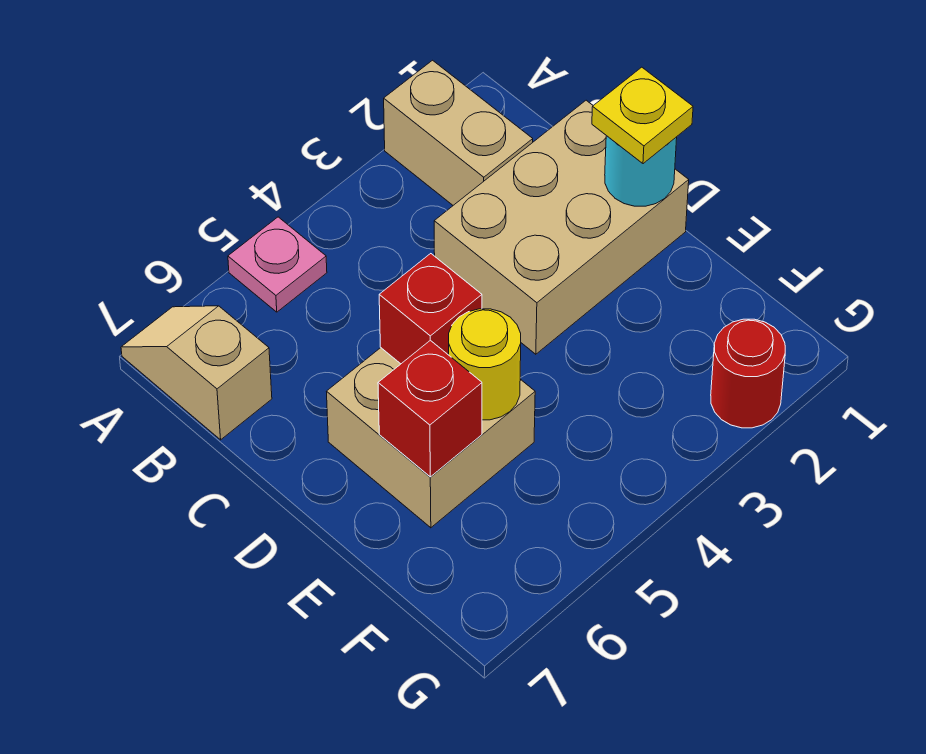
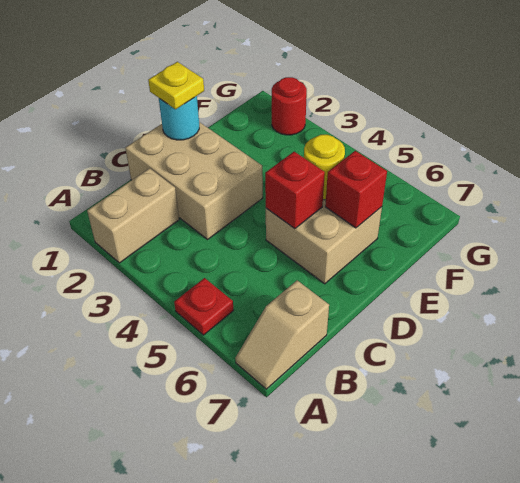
pink plate A5 level 1 -> red plate A5 level 1

